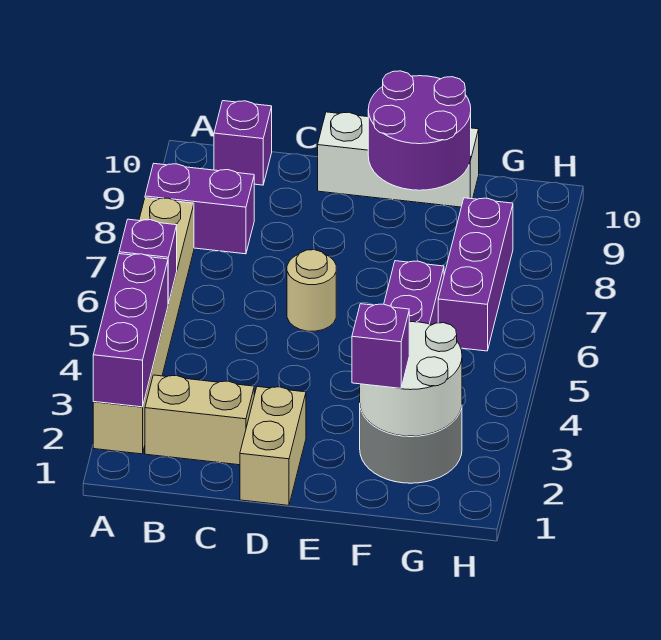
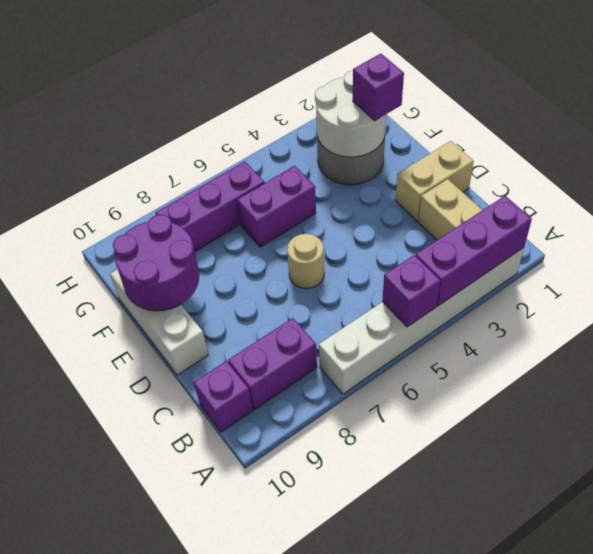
tan brick A2:A7 level 1 -> white brick A2:A7 level 1
purple brick A8:B8 level 1 -> purple brick B8:B9 level 1

